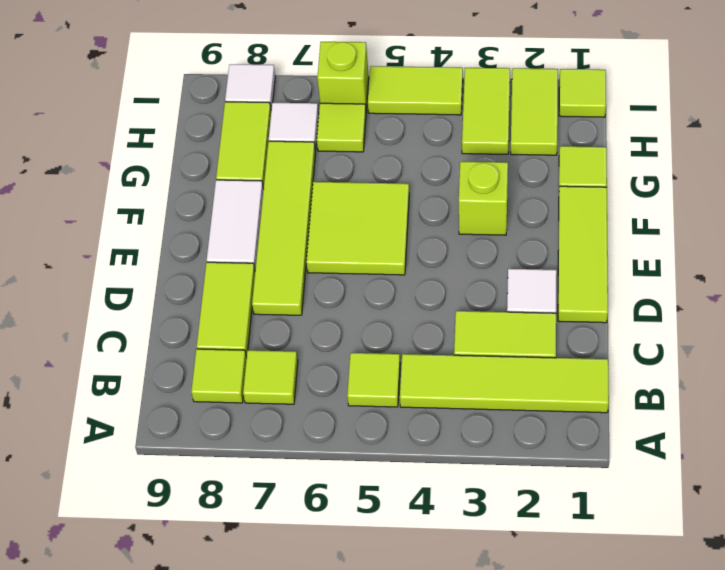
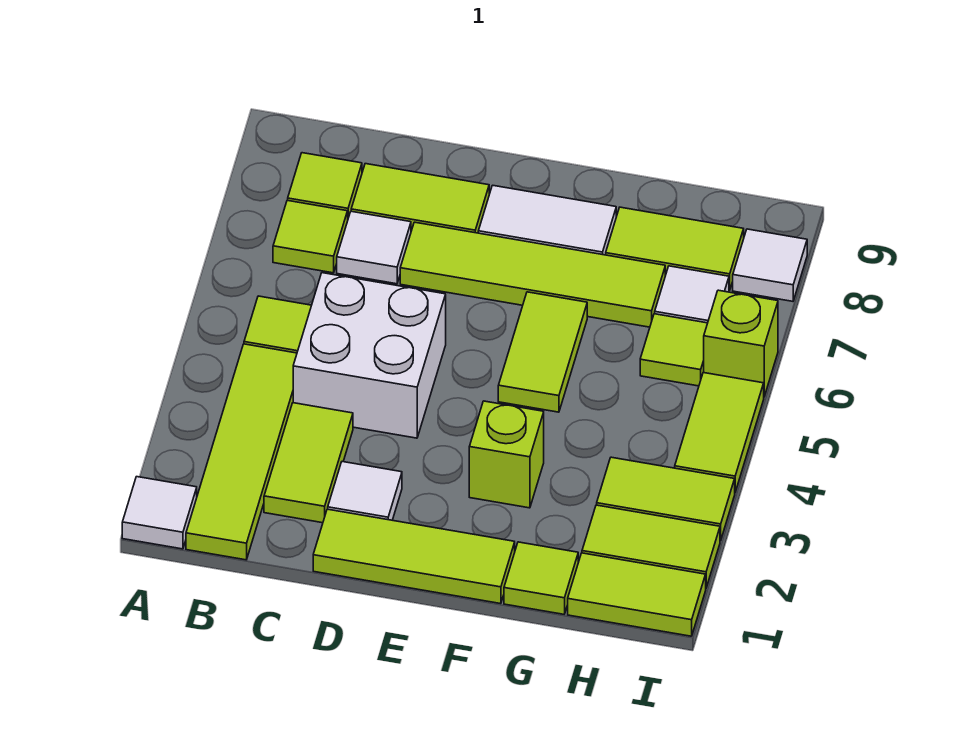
none -> white tile A1 level 1
none -> white brick C4:D5 level 1
none -> white tile C7 level 1
lime tile E5:F6 level 1 -> lime tile F5:F6 level 1
lime tile I1 level 1 -> lime tile H1:I1 level 1

